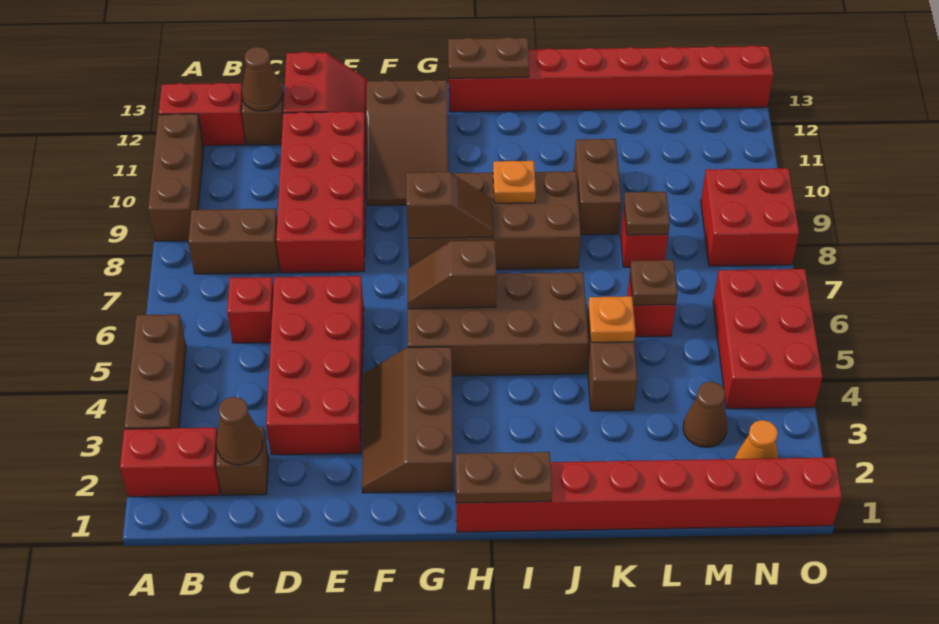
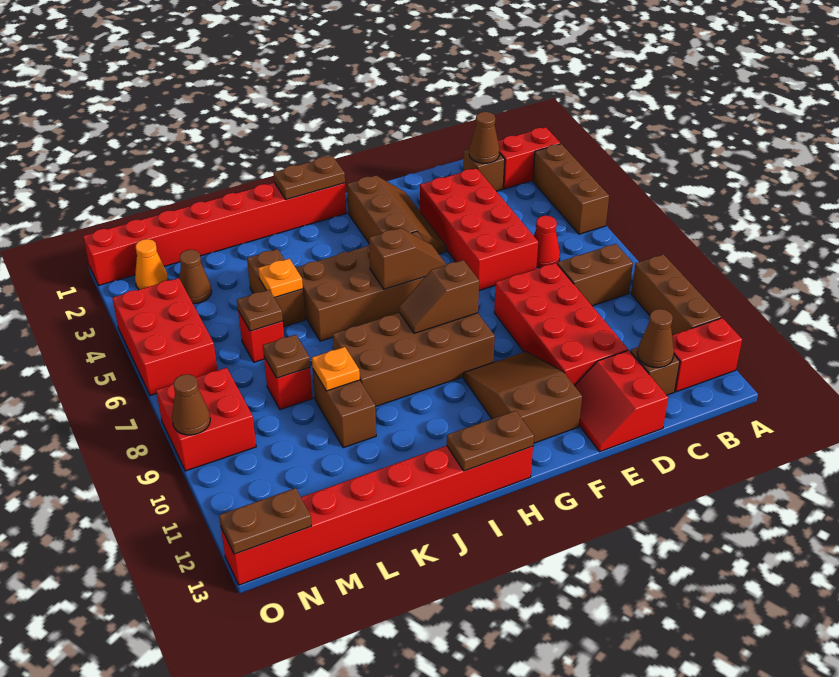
red brick C6 level 1 -> red cone C6 level 1
orange plate I9 level 2 -> orange plate K9 level 2
none -> brown plate N13:O13 level 2
none -> brown cone O9 level 2

